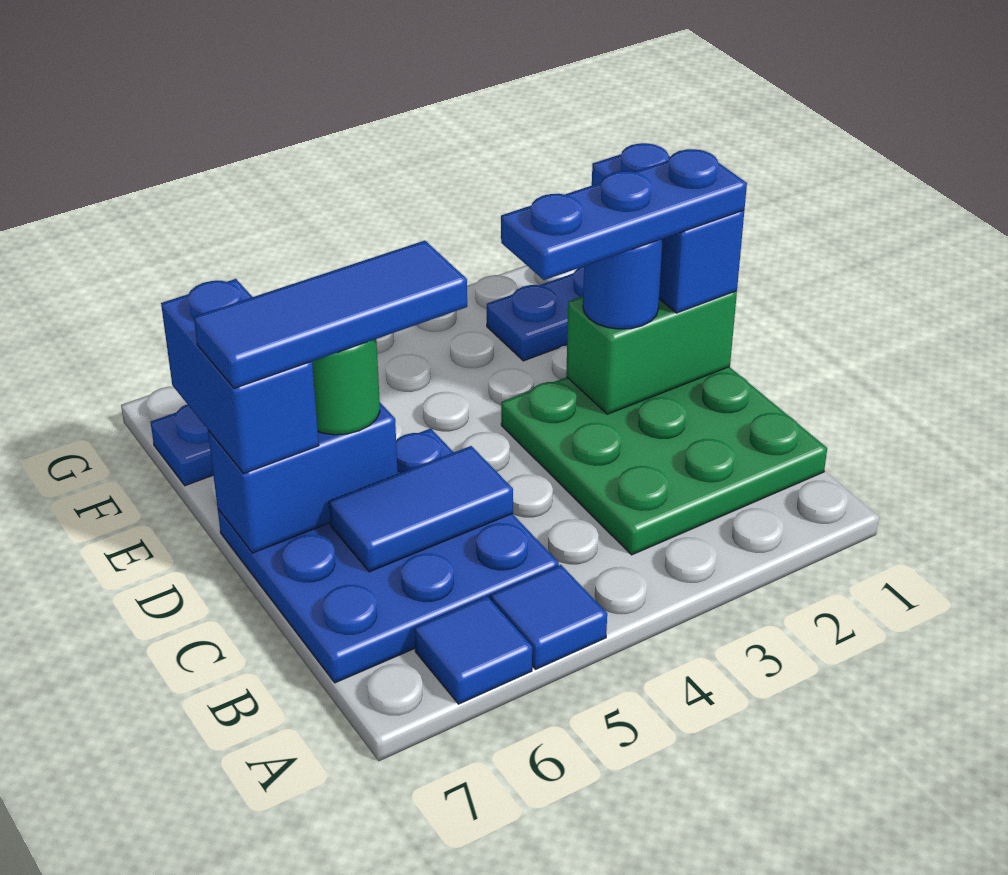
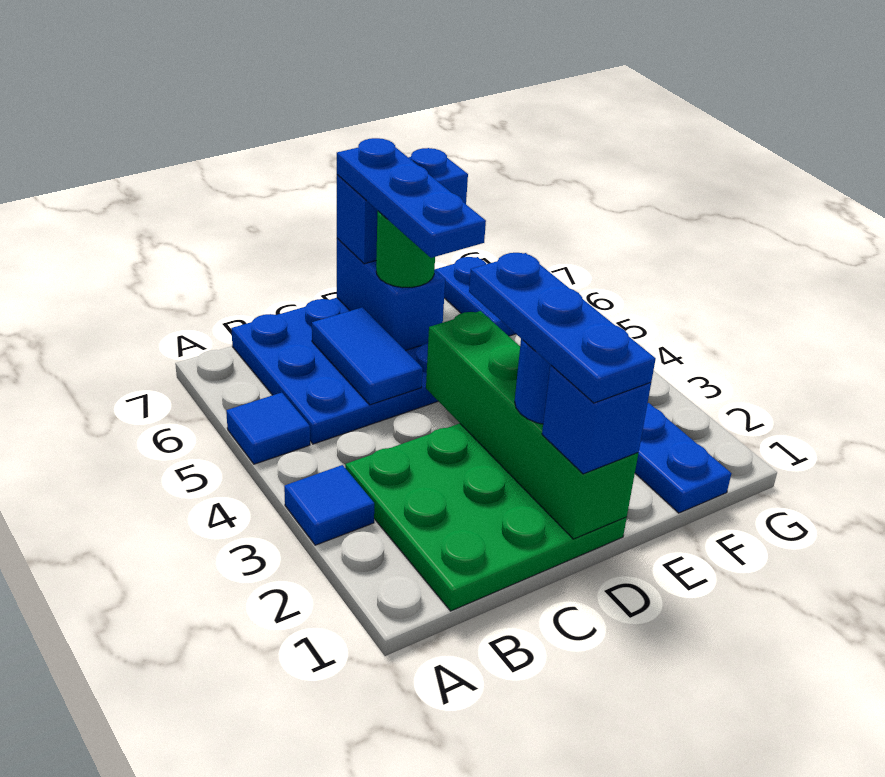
blue tile A6 level 1 -> blue tile A3 level 1
green brick D1:D2 level 2 -> green brick D1:D4 level 2
blue brick D1:E1 level 3 -> blue brick D1 level 3
blue tile D5:D7 level 4 -> blue plate D5:D7 level 4

